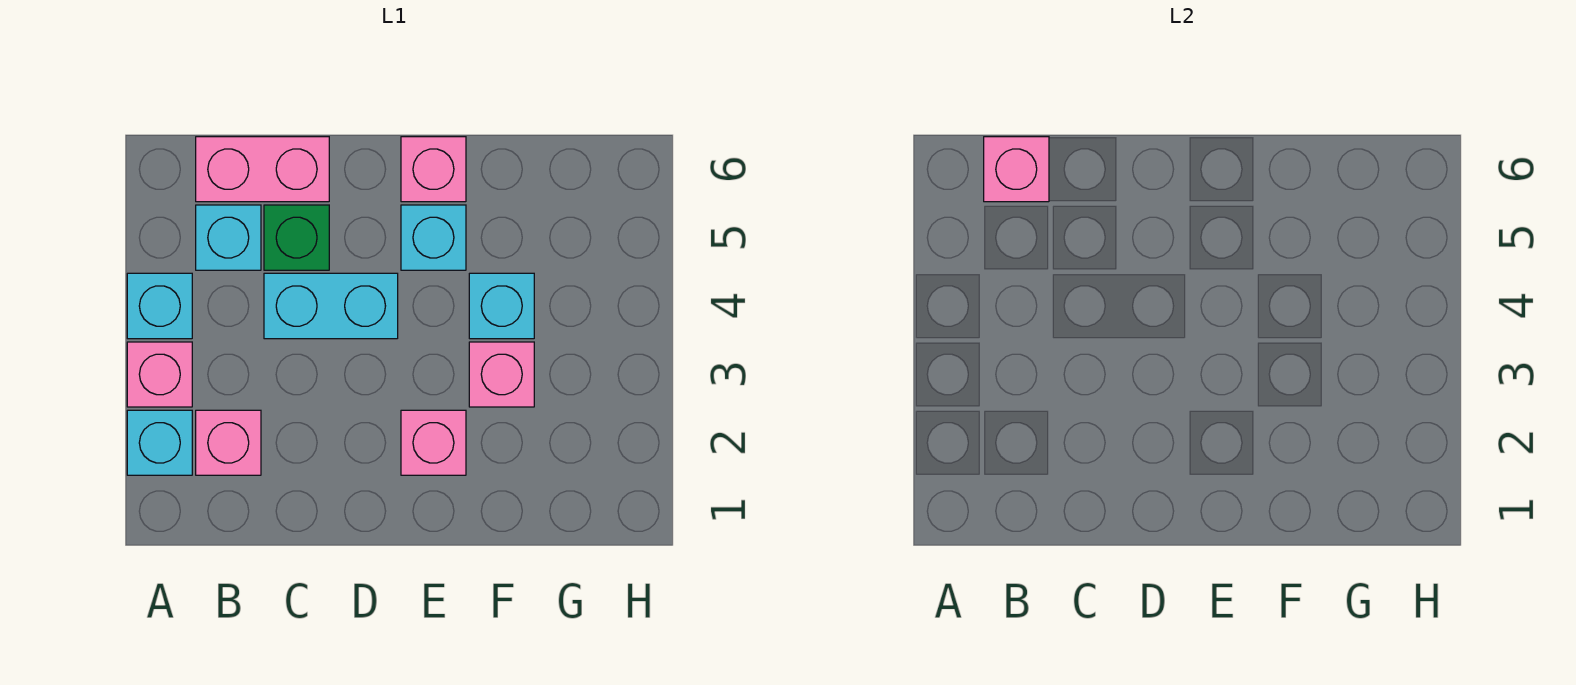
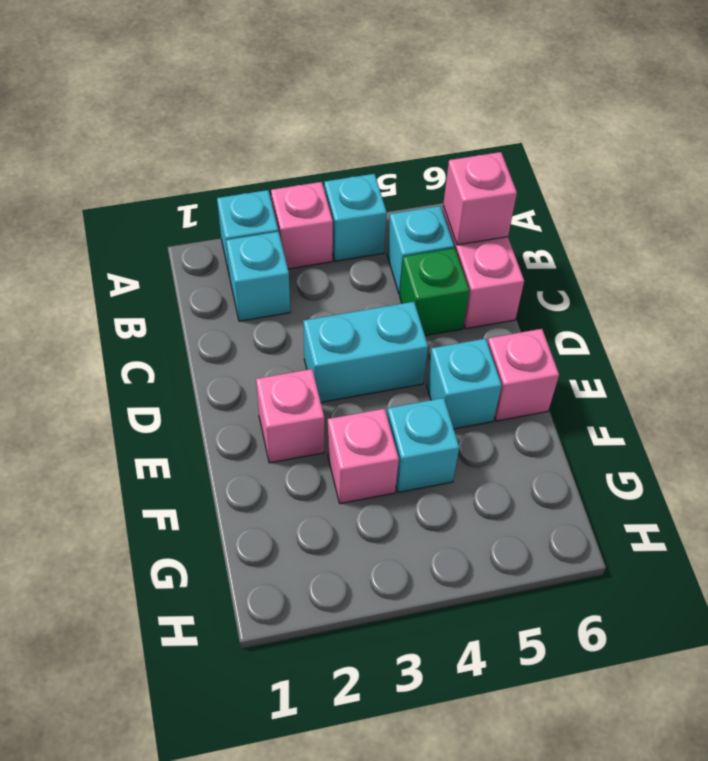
pink brick B2 level 1 -> cyan brick B2 level 1
cyan brick C4:D4 level 1 -> cyan brick D3:D4 level 1

